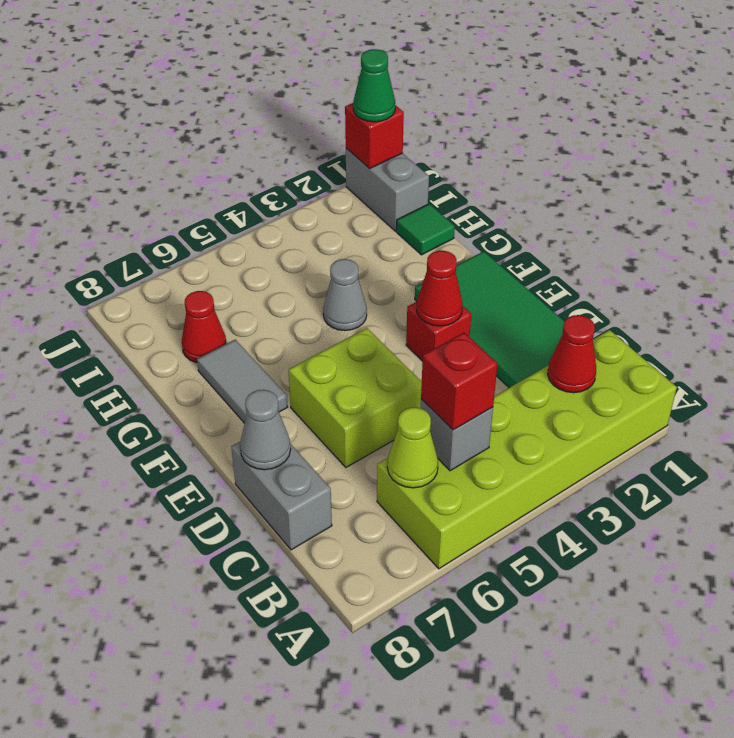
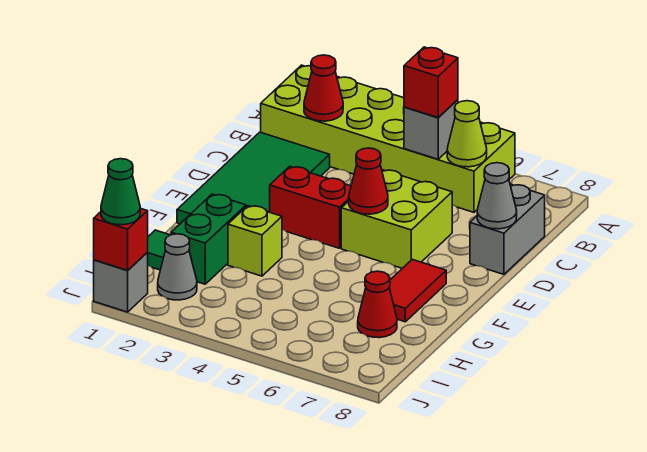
red brick E3 level 1 -> red brick E3:E4 level 1
red cone E3 level 2 -> red cone E5 level 2
grey tile F7:G7 level 1 -> red tile F7:G7 level 1
none -> green brick G2:H2 level 1
none -> lime brick G3 level 1
grey cone G4 level 1 -> grey cone I2 level 1
grey brick I1:J1 level 1 -> grey brick J1 level 1

